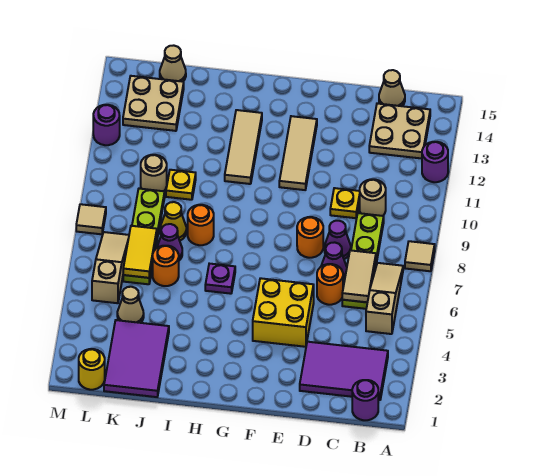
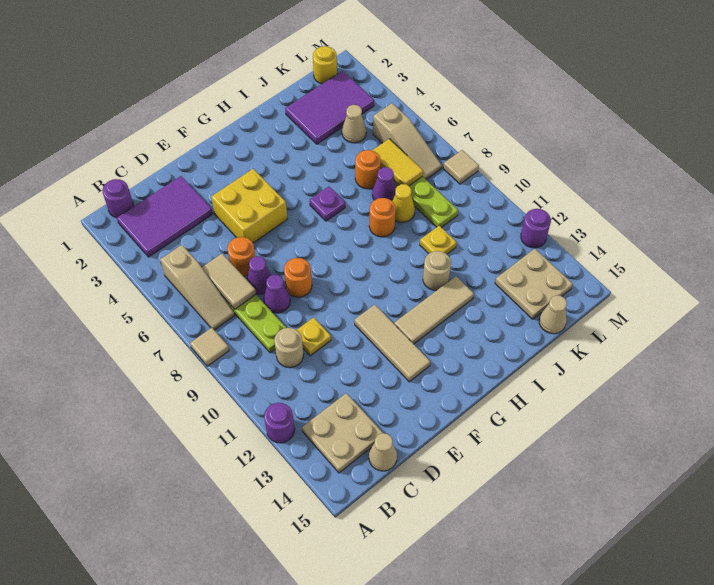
tan tile H11:H13 level 1 -> tan tile G12:I12 level 1
purple tile J1:K3 level 1 -> purple tile J2:L3 level 1
tan round brick K10 level 1 -> tan round brick I11 level 1

